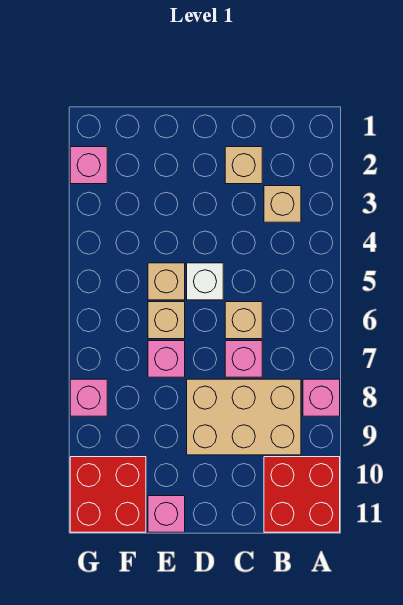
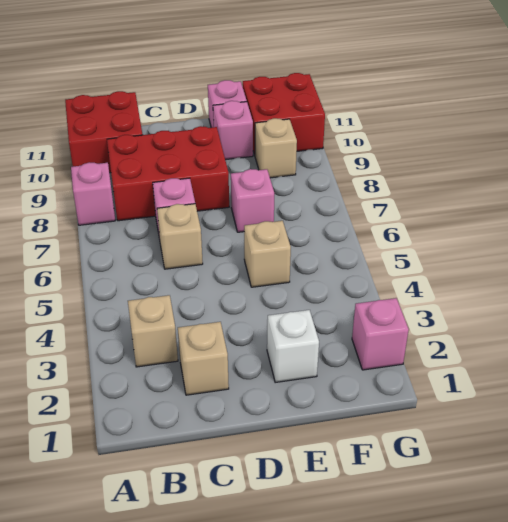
tan brick B8:D9 level 1 -> red brick B8:D9 level 1
white brick D5 level 1 -> white brick E2 level 1
tan brick E6 level 1 -> tan brick F9 level 1
pink brick G8 level 1 -> pink brick E10 level 1

